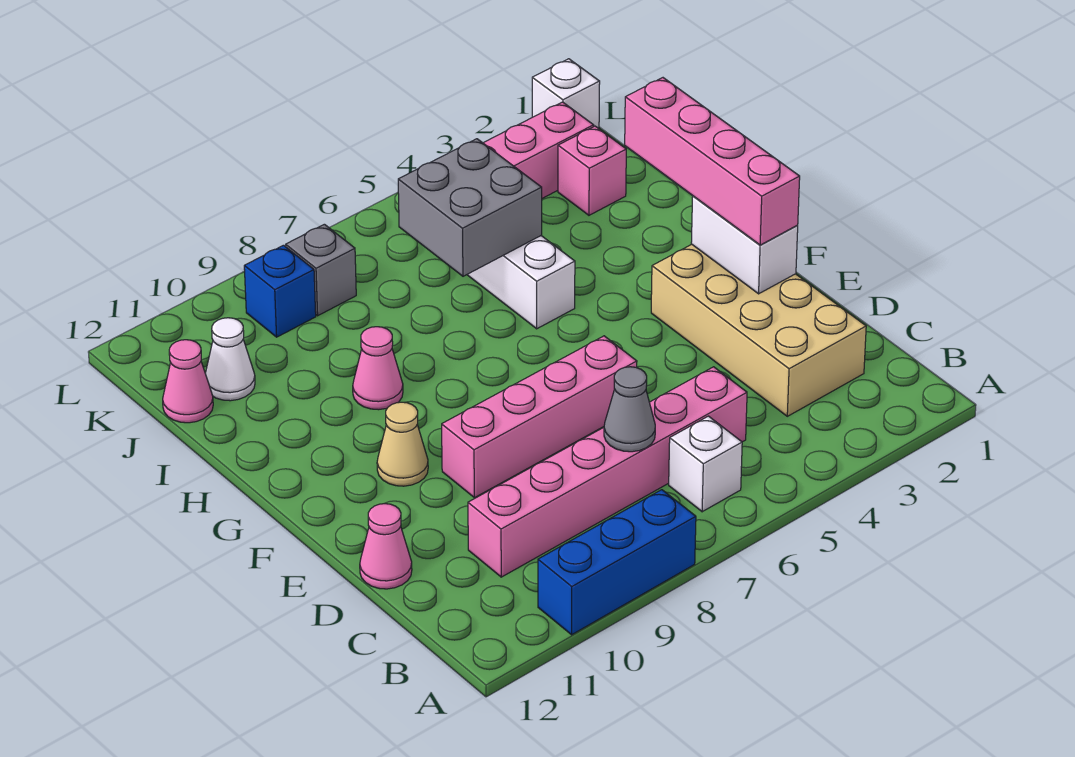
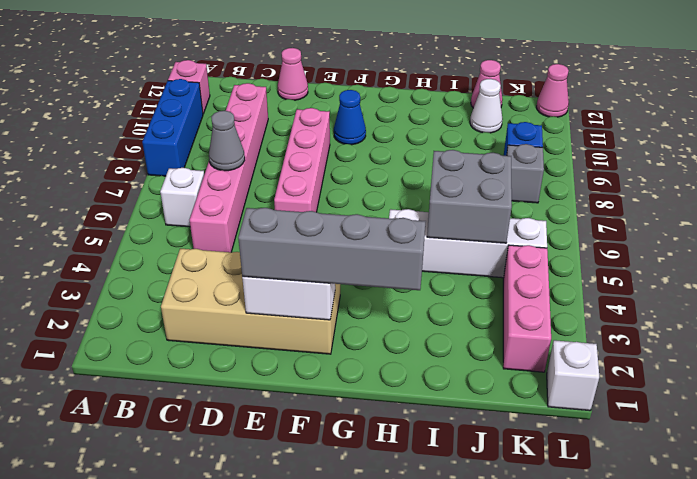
pink brick E2:H2 level 3 -> grey brick E2:H2 level 3
tan cone F10 level 1 -> blue cone F10 level 1
pink cone H9 level 1 -> pink cone L12 level 1
pink brick J2 level 1 -> pink brick A11 level 1

